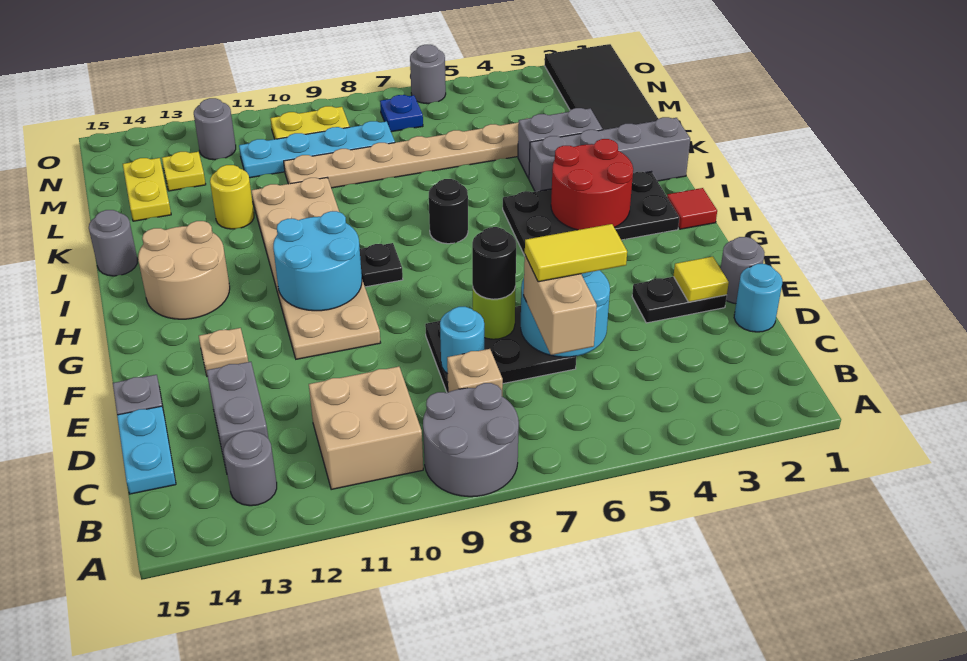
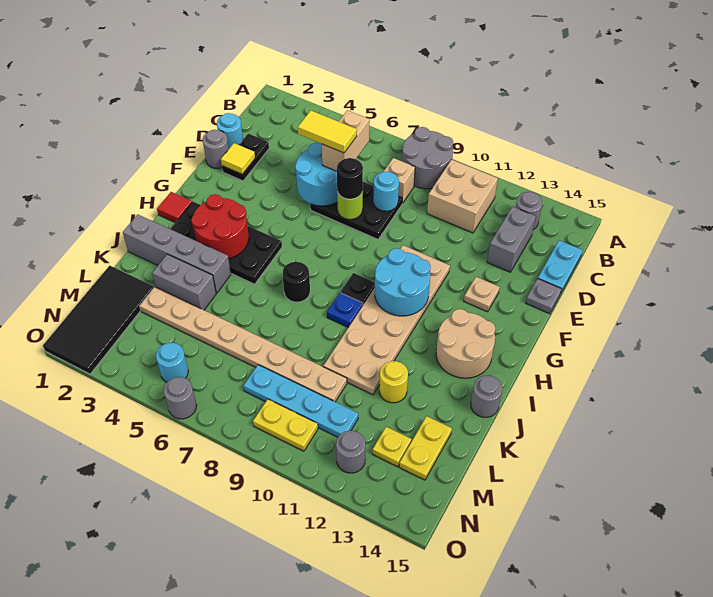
black plate E2:E3 level 1 -> black plate D2:E2 level 1
none -> cyan round brick N5 level 1
blue plate N7 level 1 -> blue plate I9 level 1

